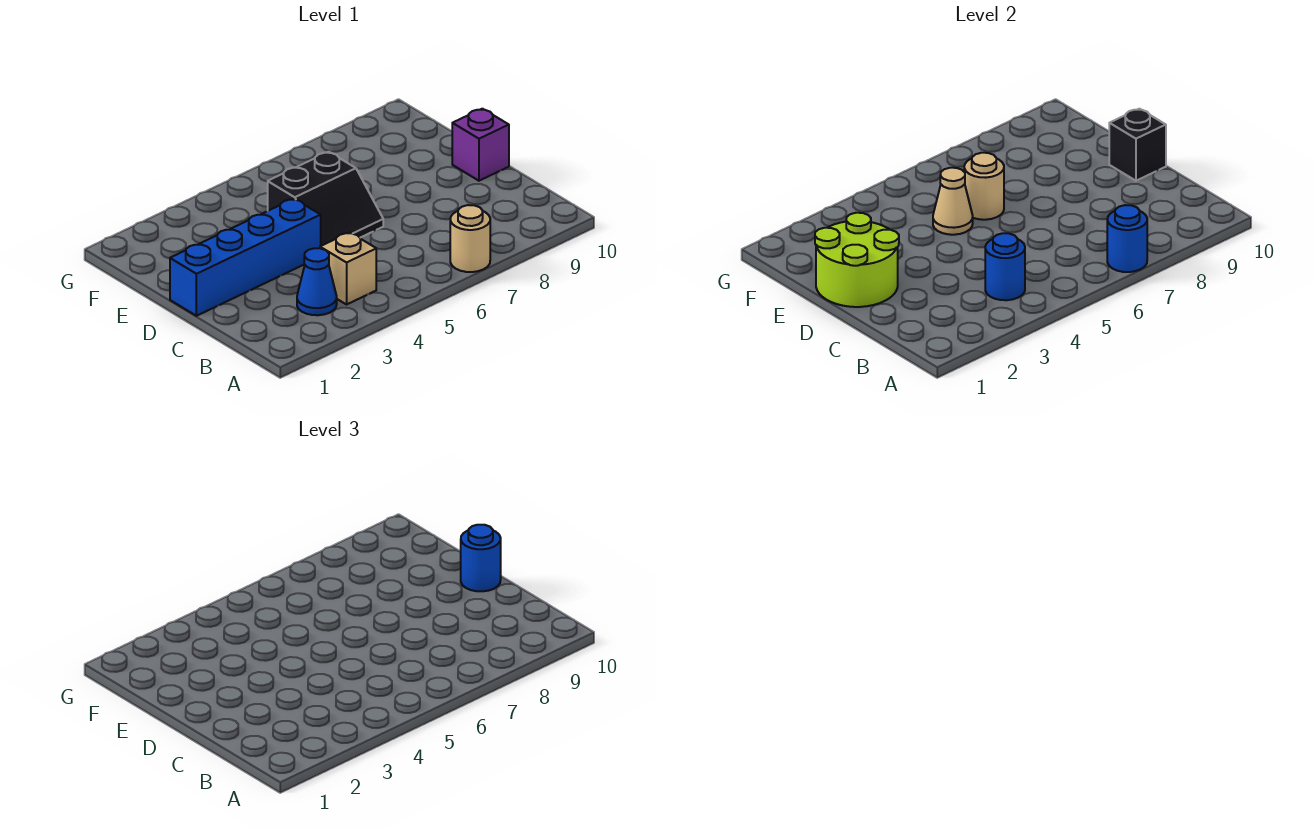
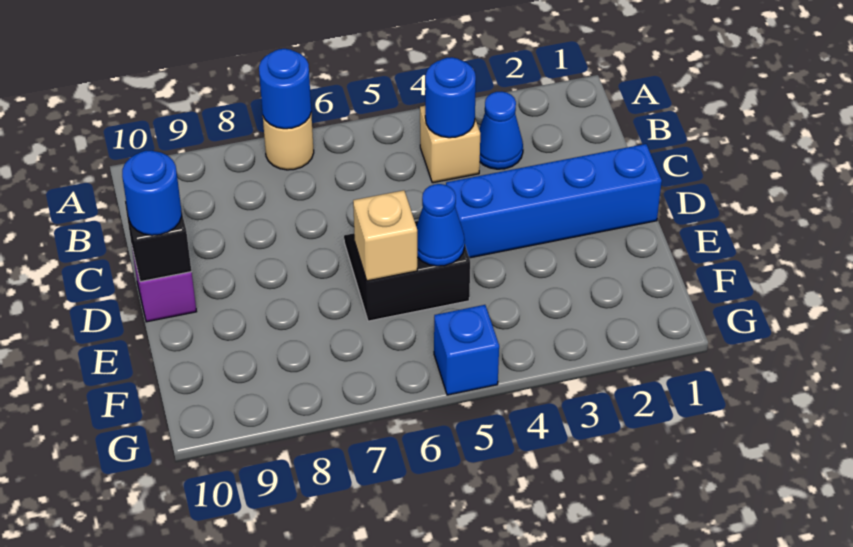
lime round brick D1:E2 level 2 -> none
tan cone E5 level 2 -> blue cone E5 level 2
tan round brick E6 level 2 -> tan brick E6 level 2
none -> blue brick G5 level 1

